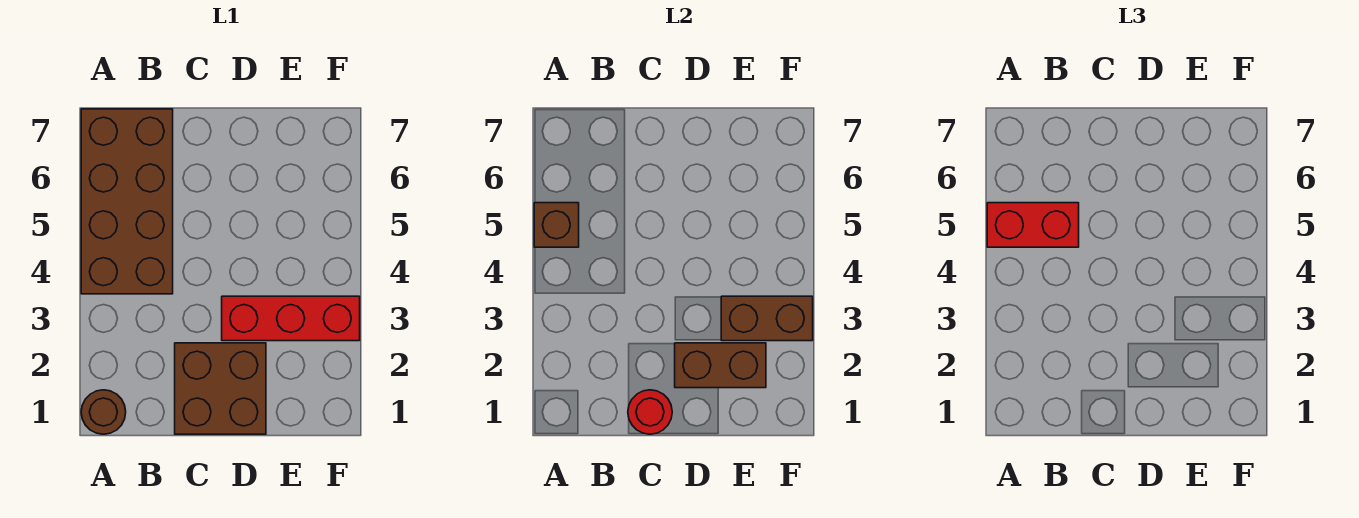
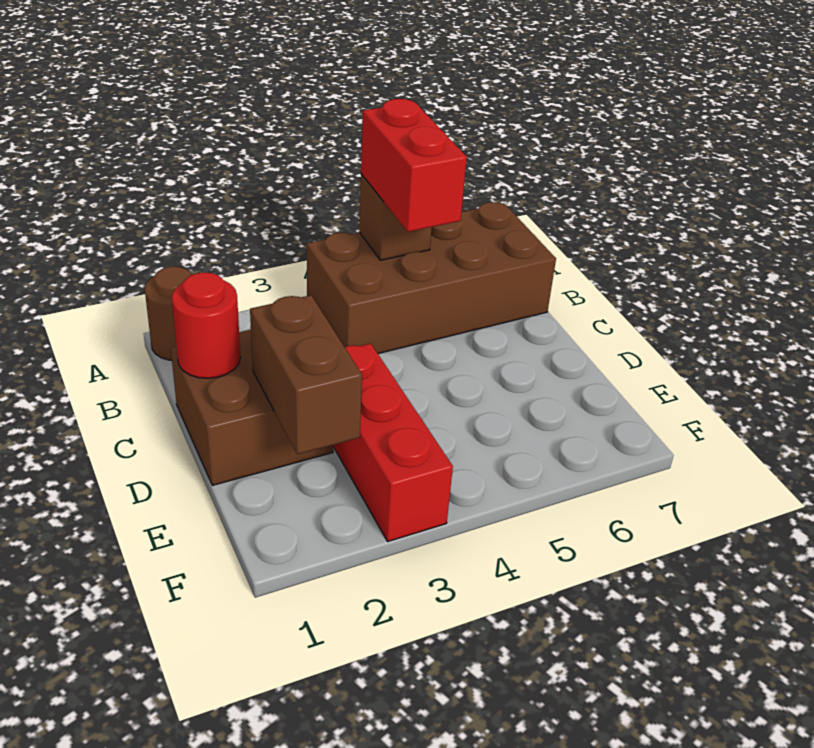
brown brick E3:F3 level 2 -> none

